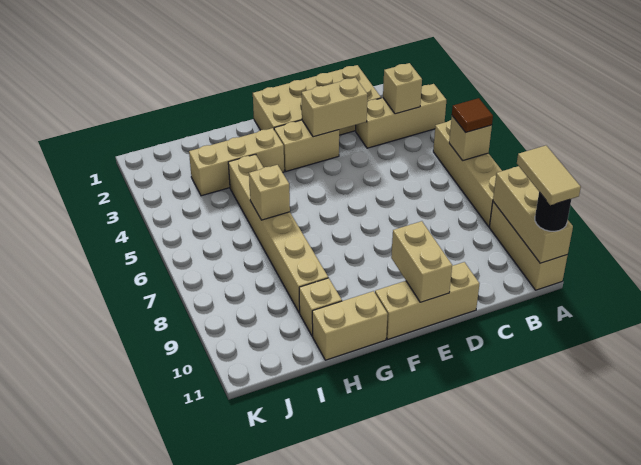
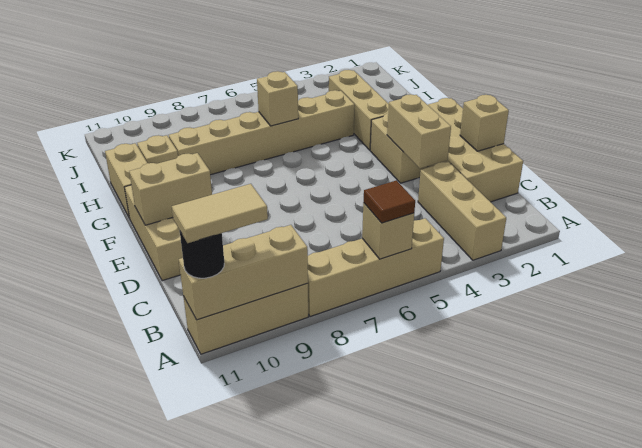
tan brick B3 level 2 -> tan brick D1 level 2

